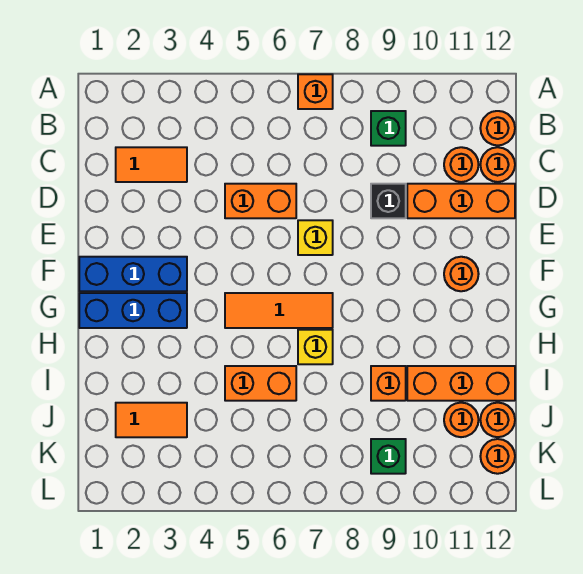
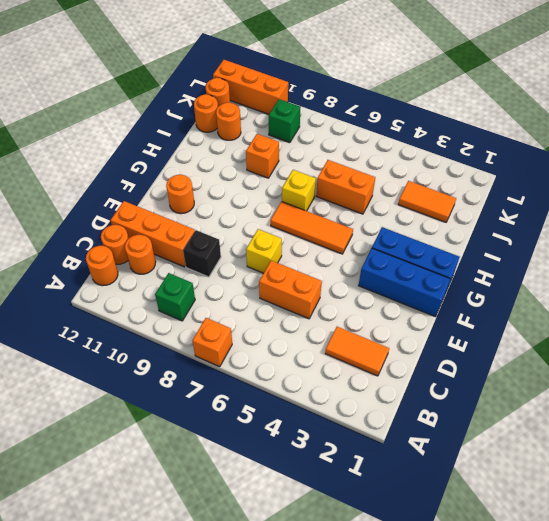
orange brick I10:I12 level 1 -> orange brick L10:L12 level 1

